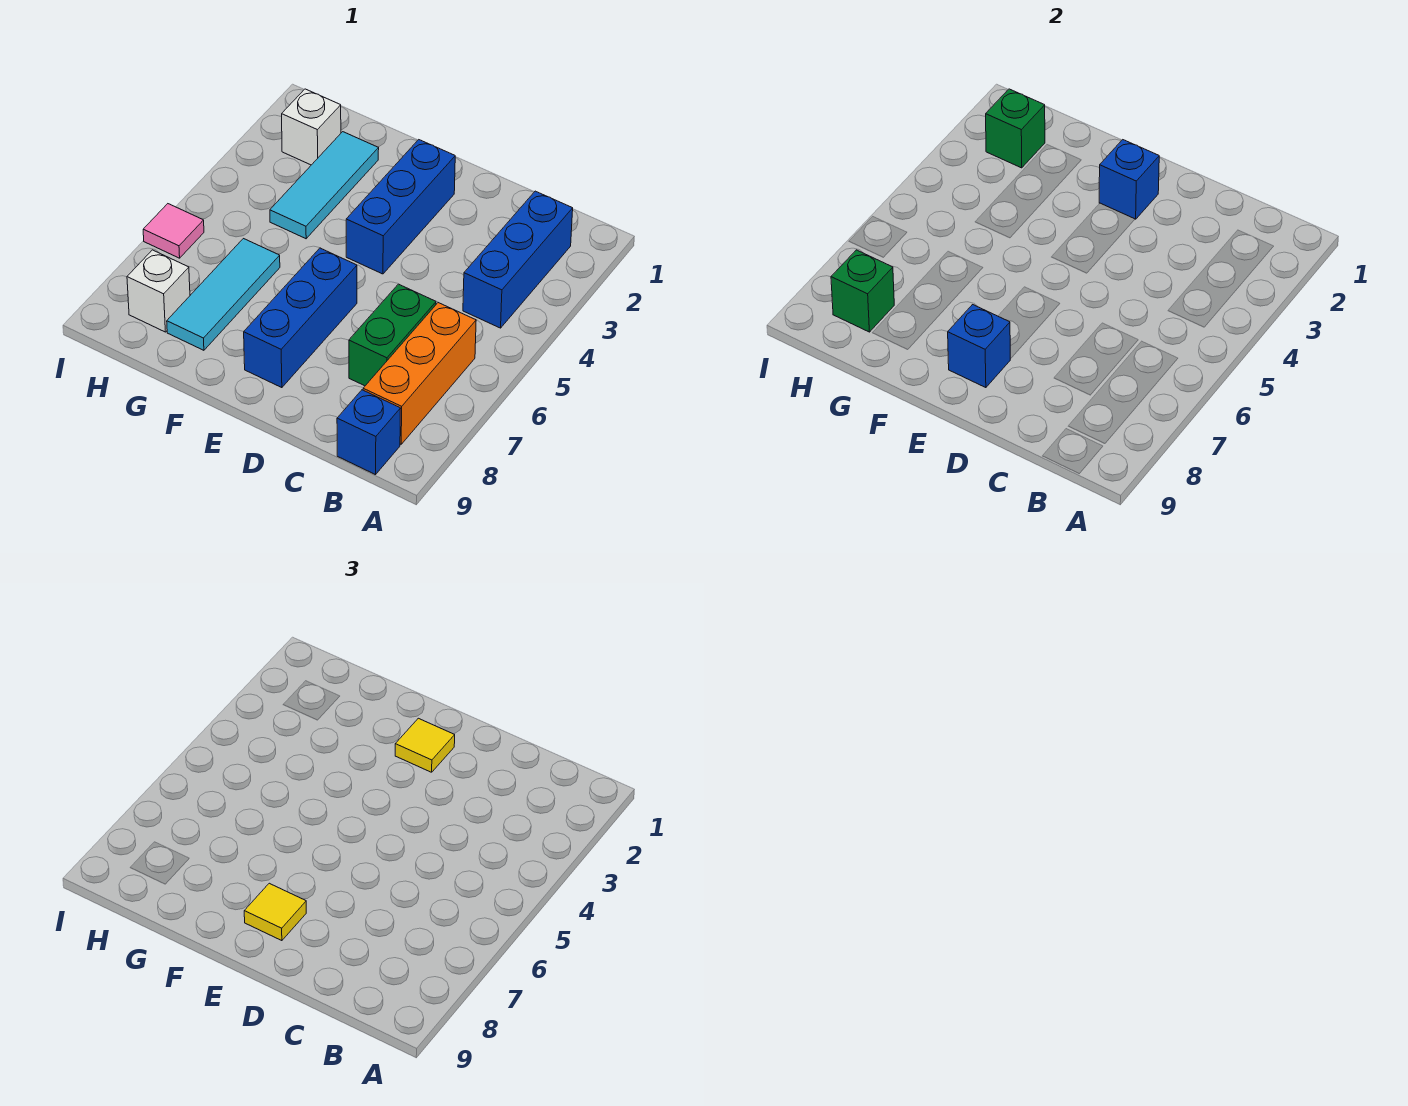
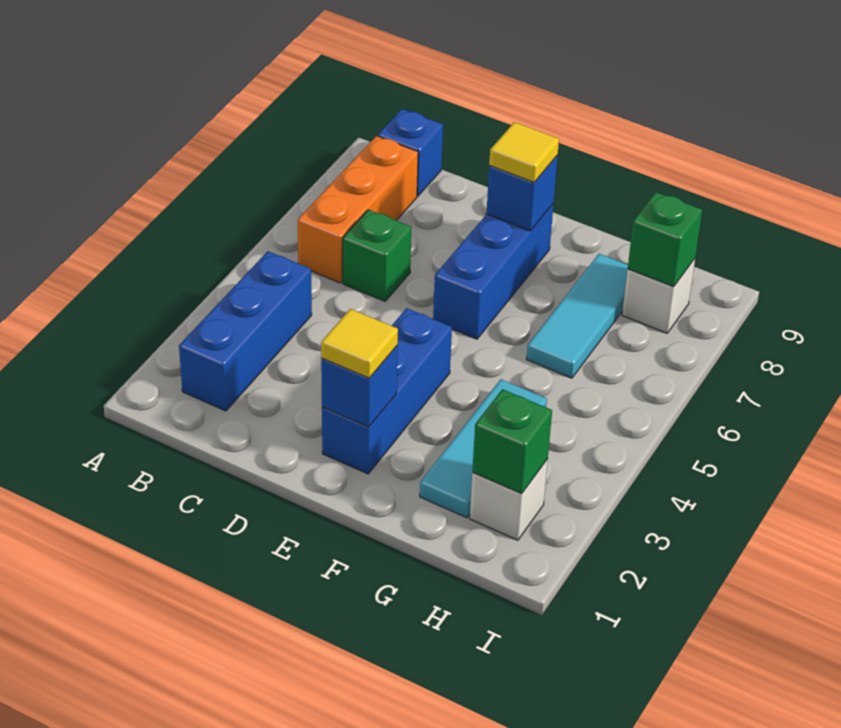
green brick C6:C7 level 1 -> green brick C6 level 1
pink tile I6 level 1 -> none

